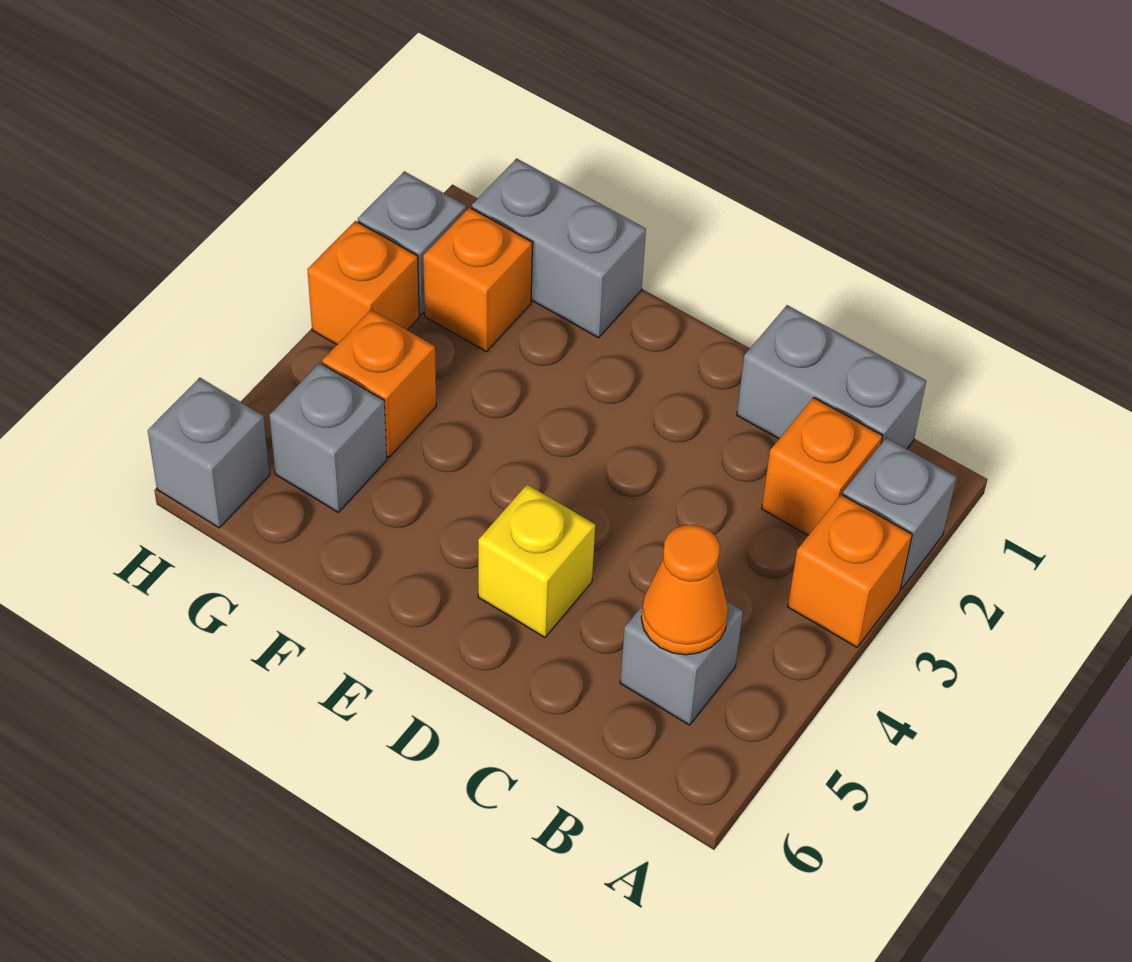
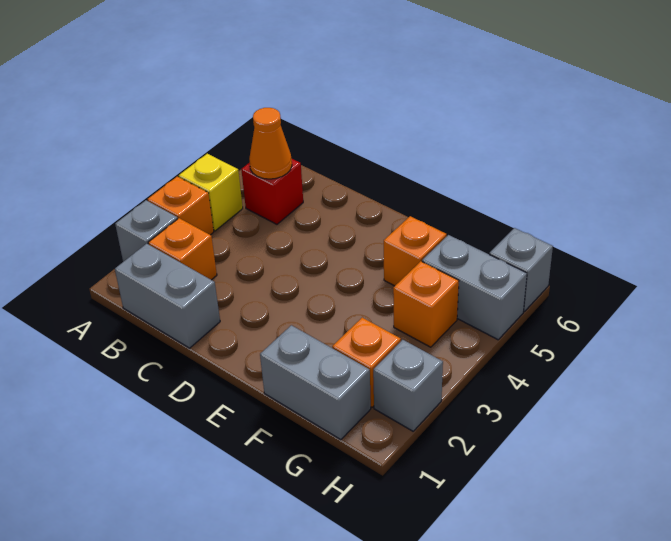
grey brick B5 level 1 -> red brick B5 level 1
yellow brick D5 level 1 -> yellow brick A4 level 1
grey brick G5 level 1 -> grey brick G5:H5 level 1
orange brick H3 level 1 -> orange brick F5 level 1

